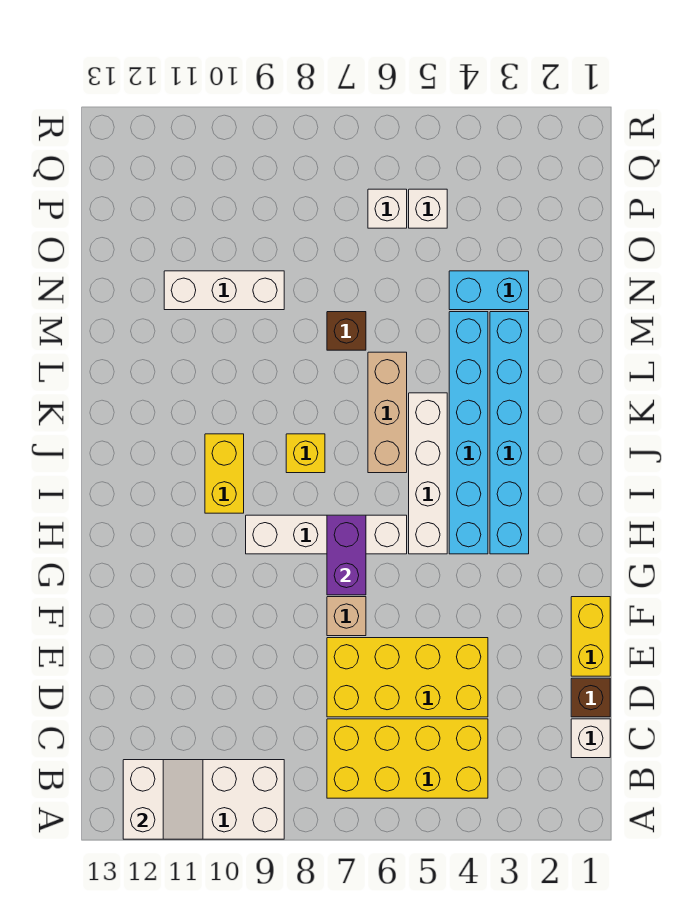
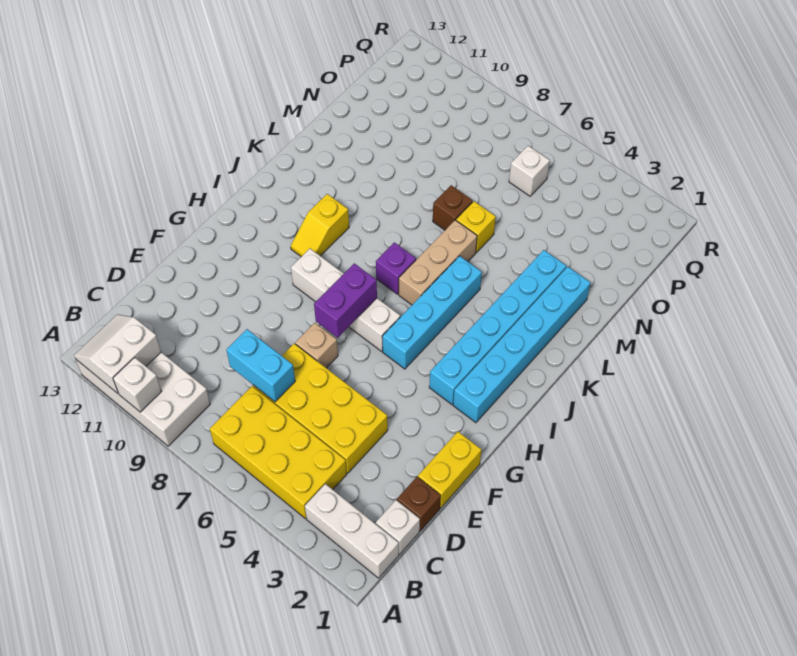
white slope A11:B12 level 2 top 12 -> white slope A11:B12 level 2 top 11
cyan brick H4:M4 level 1 -> cyan brick H2:M2 level 1
white brick H5:K5 level 1 -> cyan brick H5:K5 level 1
yellow brick I10:J10 level 1 -> yellow slope I10:J10 level 1 top J
none -> purple brick J7 level 1
yellow brick J8 level 1 -> yellow brick M6 level 1
cyan brick N3:N4 level 1 -> cyan brick D7:D8 level 2
white brick N9:N11 level 1 -> white brick B1:B3 level 1
white brick P5 level 1 -> white brick A10 level 2

